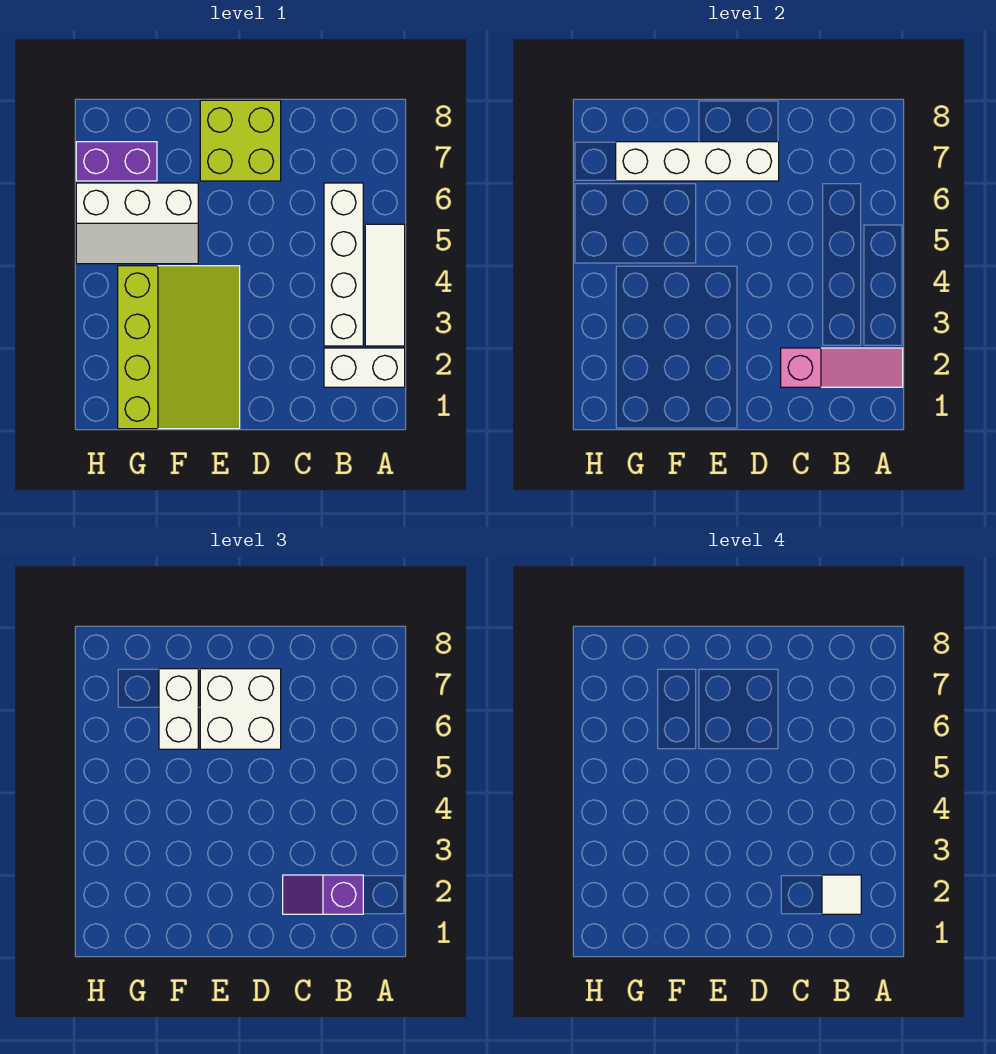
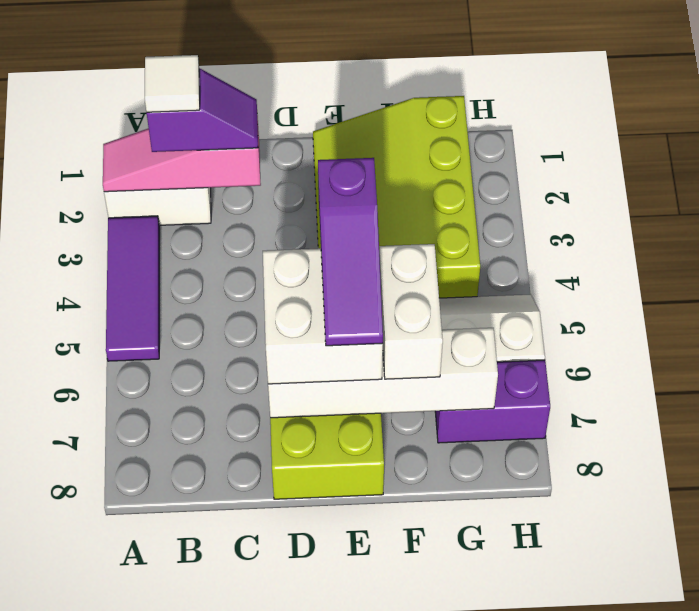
white tile A3:A5 level 1 -> purple tile A3:A5 level 1
white brick B3:B6 level 1 -> none
none -> purple slope E5:E7 level 4 top 5

